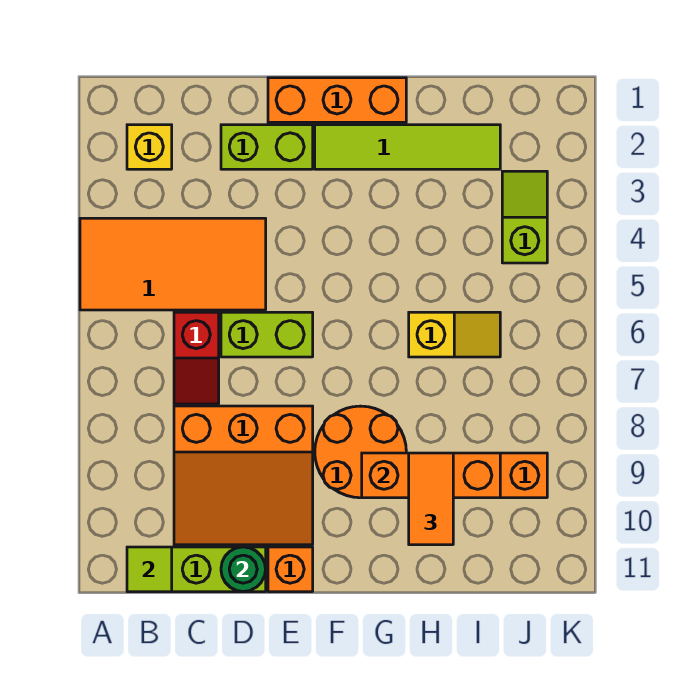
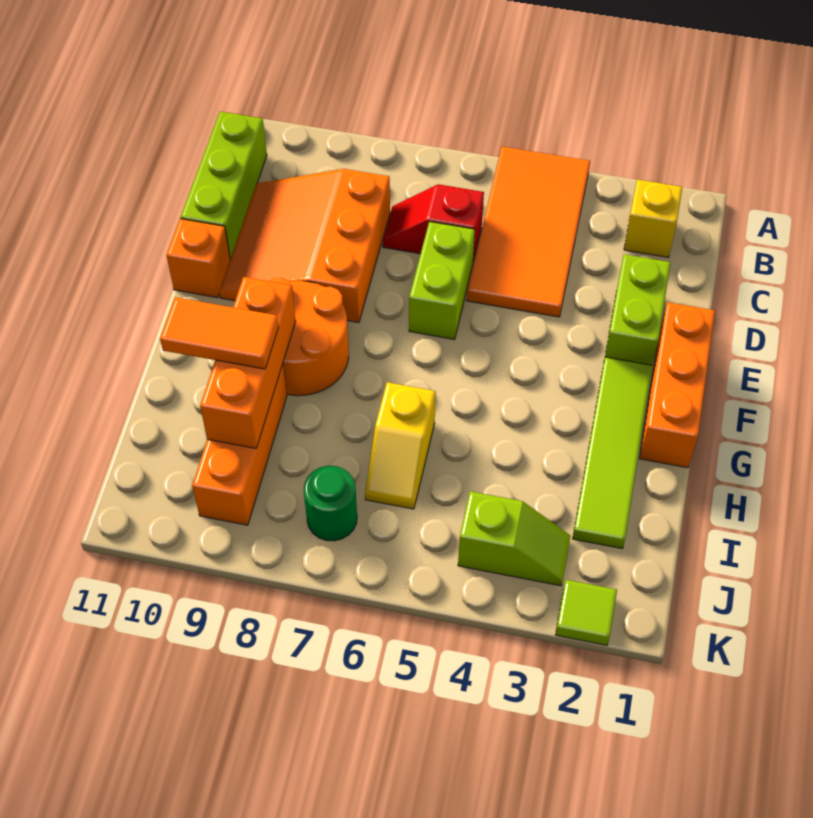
lime tile B11 level 2 -> lime tile K2 level 1
green round brick D11 level 2 -> green round brick J7 level 1

